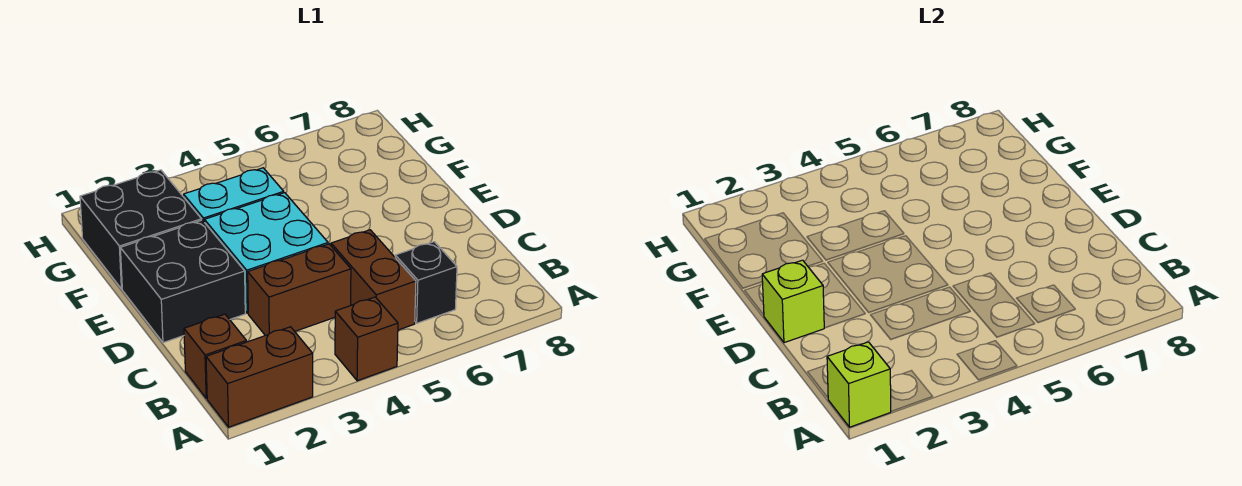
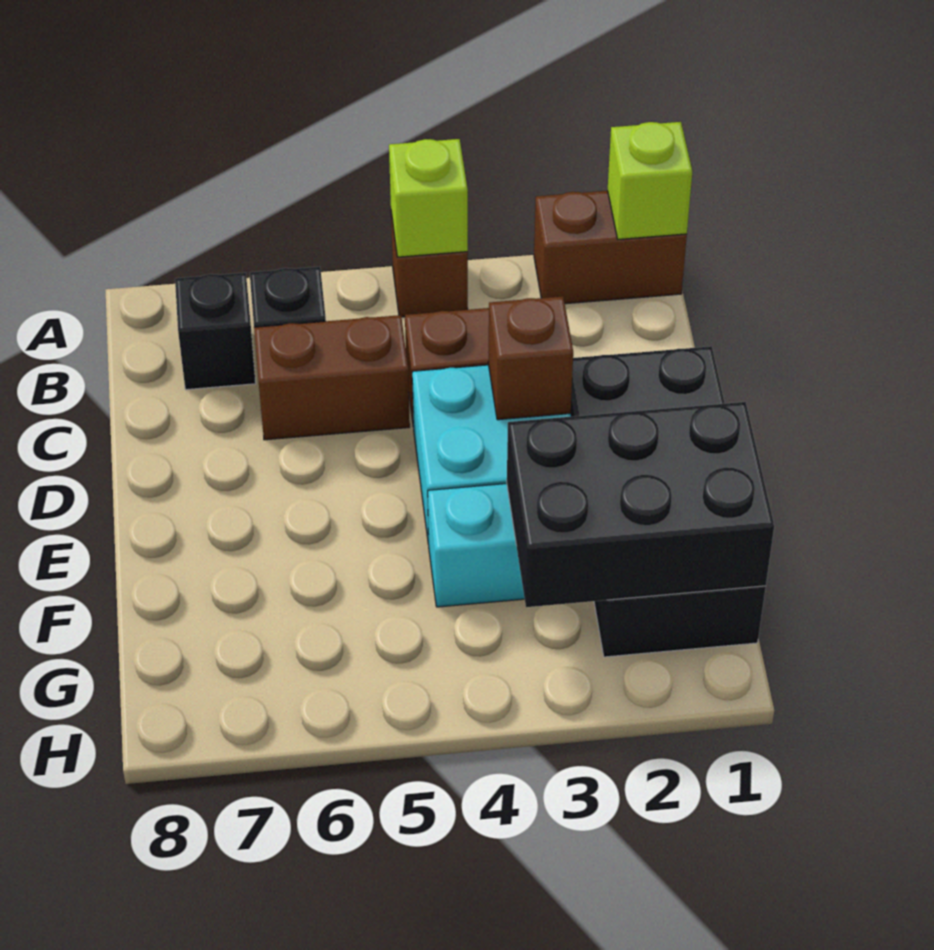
brown brick B1 level 1 -> brown brick D3 level 2
brown brick B5:C5 level 1 -> brown brick C5:C6 level 1
none -> black brick B7 level 1
lime brick D1 level 2 -> lime brick A4 level 2
none -> black brick F1:G3 level 2

